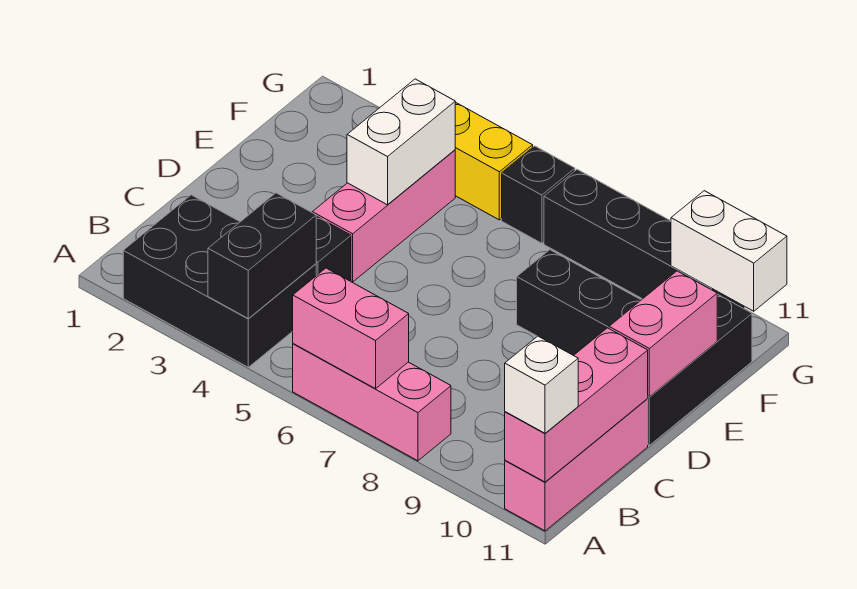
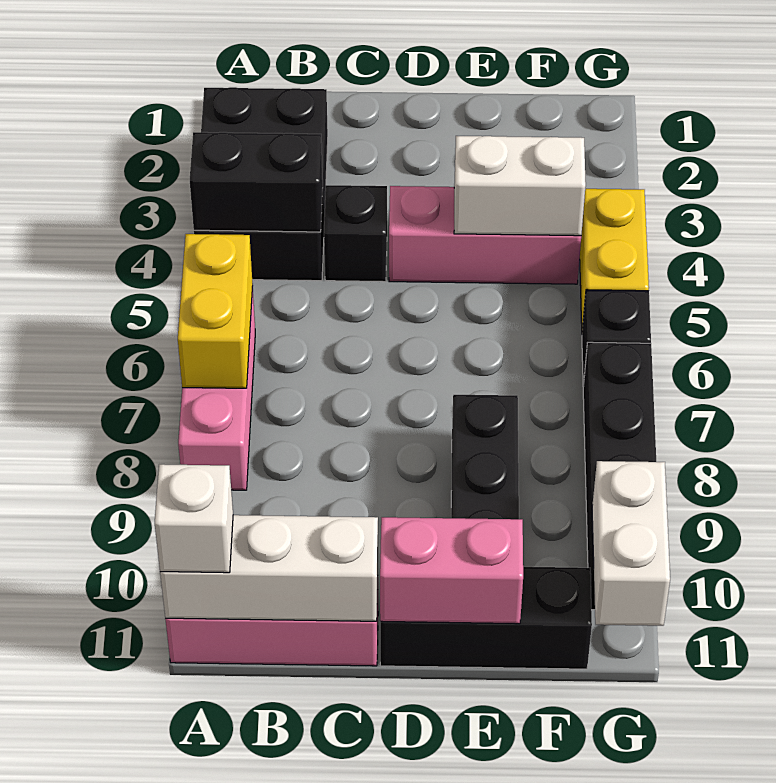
pink brick A6:A7 level 2 -> yellow brick A6:A7 level 2
pink brick A11:C11 level 2 -> white brick A11:C11 level 2

